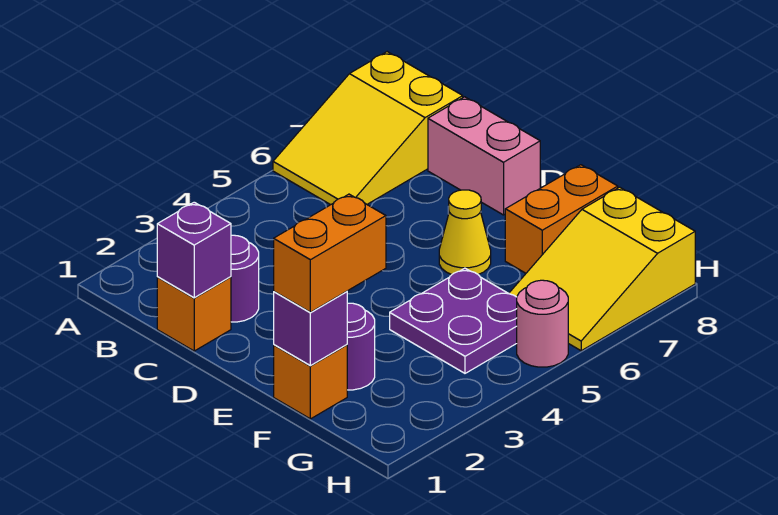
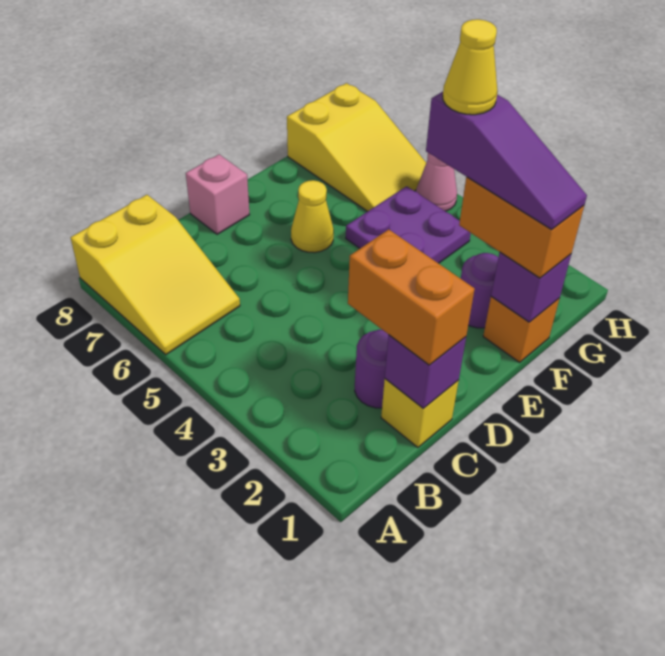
orange brick C1 level 1 -> yellow brick C1 level 1
pink brick C8:D8 level 1 -> pink brick D8 level 1
none -> purple slope F1:F3 level 4 top 3
none -> yellow cone F3 level 5
orange brick F7:F8 level 1 -> orange brick C1:C2 level 3
pink round brick H5 level 1 -> pink cone H5 level 1

